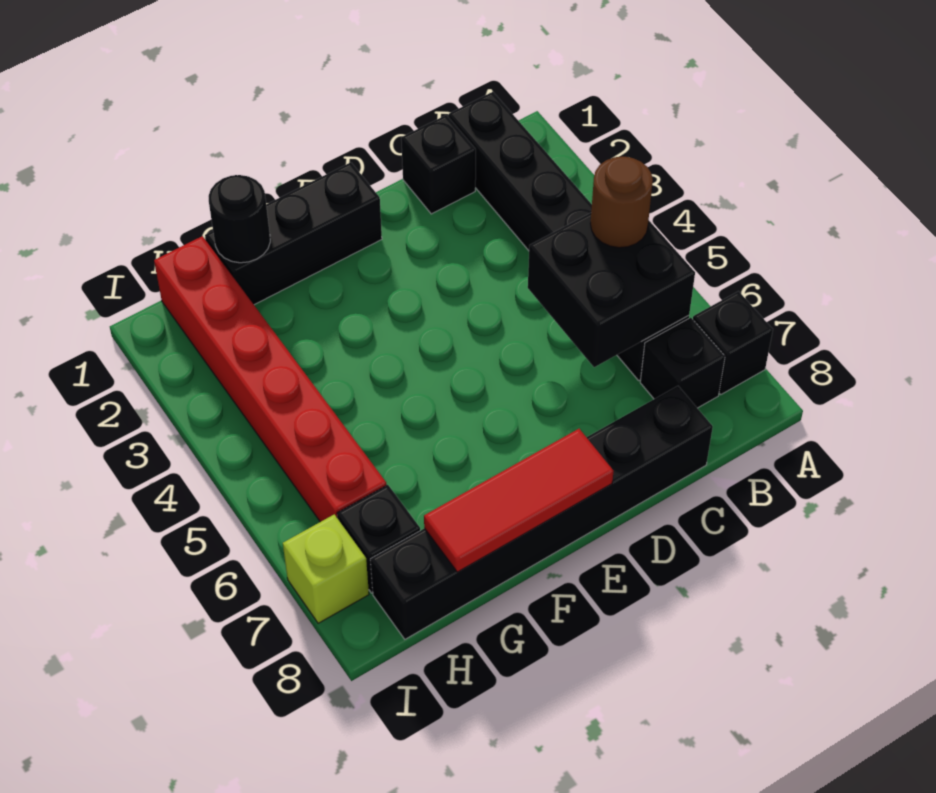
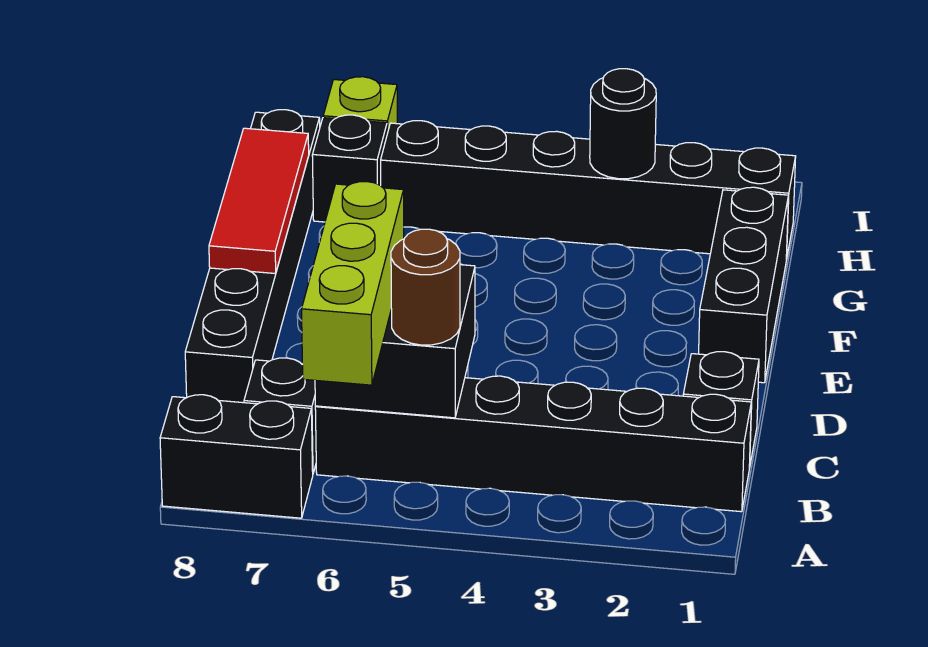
none -> lime brick A6:C6 level 3
black brick A7 level 1 -> black brick A7:A8 level 1
black round brick G1 level 2 -> black round brick H3 level 2
red brick H1:H6 level 1 -> black brick H1:H6 level 1

